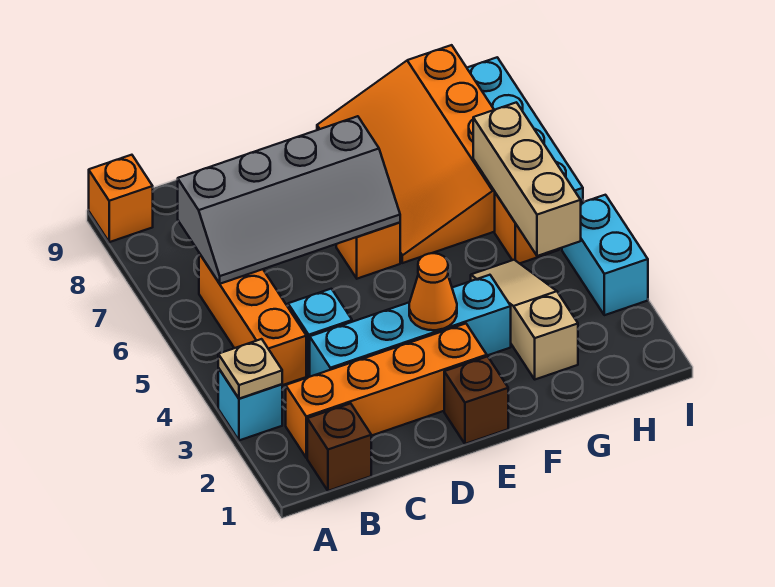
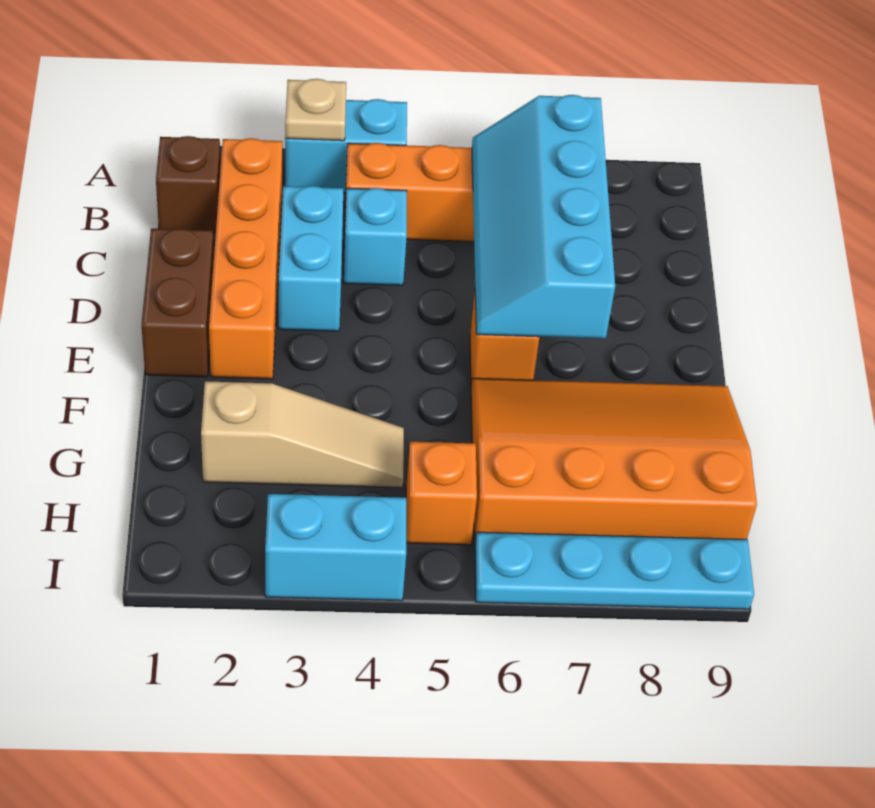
cyan brick A3 level 1 -> cyan brick A3:A4 level 1
orange brick A9 level 1 -> none
grey slope B6:E7 level 2 top 7 -> cyan slope B6:E7 level 2 top 7
cyan brick C3:F3 level 1 -> cyan brick C3:D3 level 1
brown brick E1 level 1 -> brown brick D1:E1 level 1
orange cone E3 level 2 -> none
tan brick H4:H6 level 2 -> none

